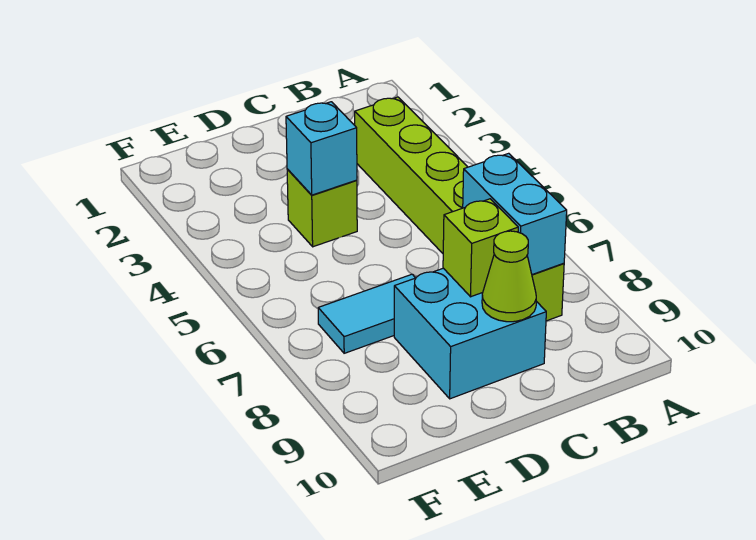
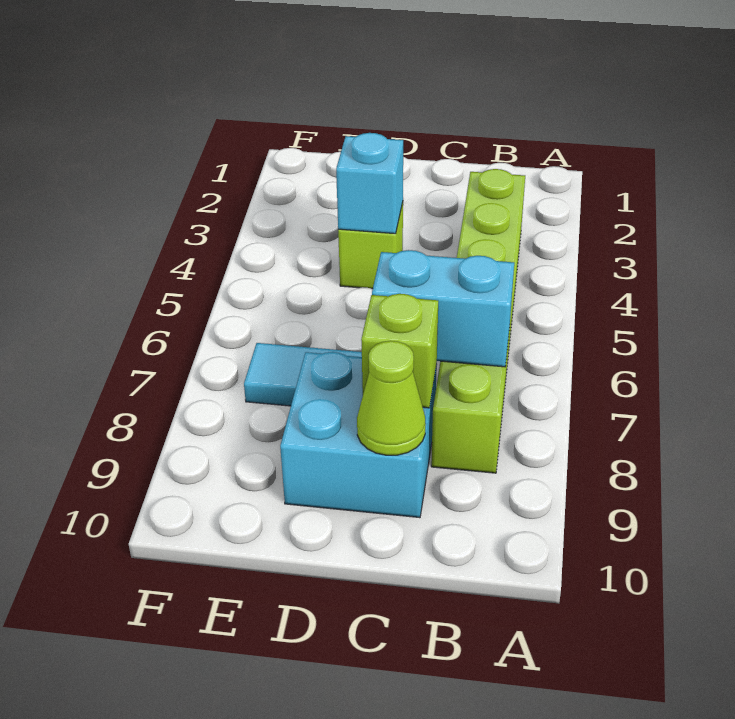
cyan brick B7:B8 level 2 -> cyan brick B7:C7 level 2

